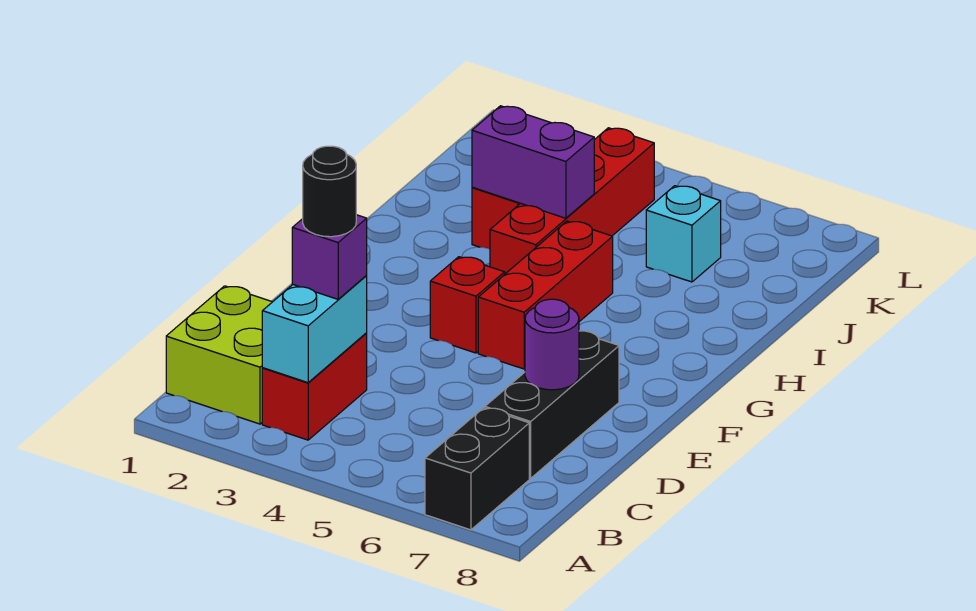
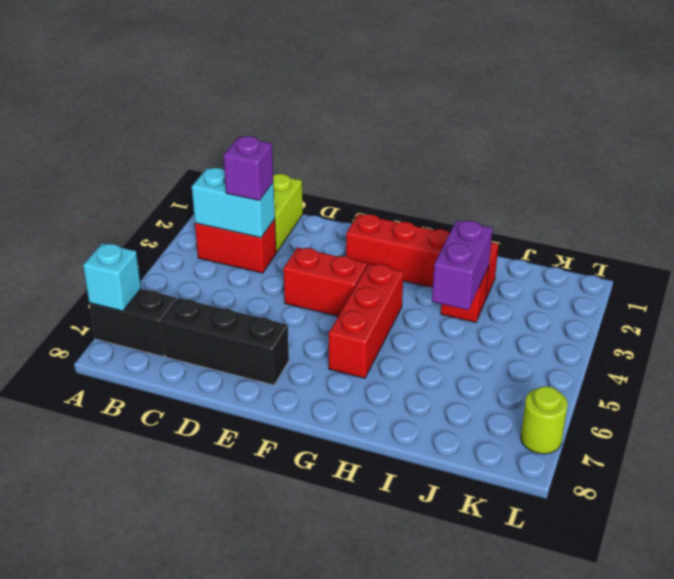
black round brick C3 level 4 -> none
purple round brick D7 level 2 -> none
red brick F4 level 1 -> red brick E4:F4 level 1
red brick F5:H5 level 1 -> red brick G4:G6 level 1
red brick H4:K4 level 1 -> red brick F2:I2 level 1
cyan brick J6 level 1 -> cyan brick A7 level 2
none -> lime round brick L7 level 1

